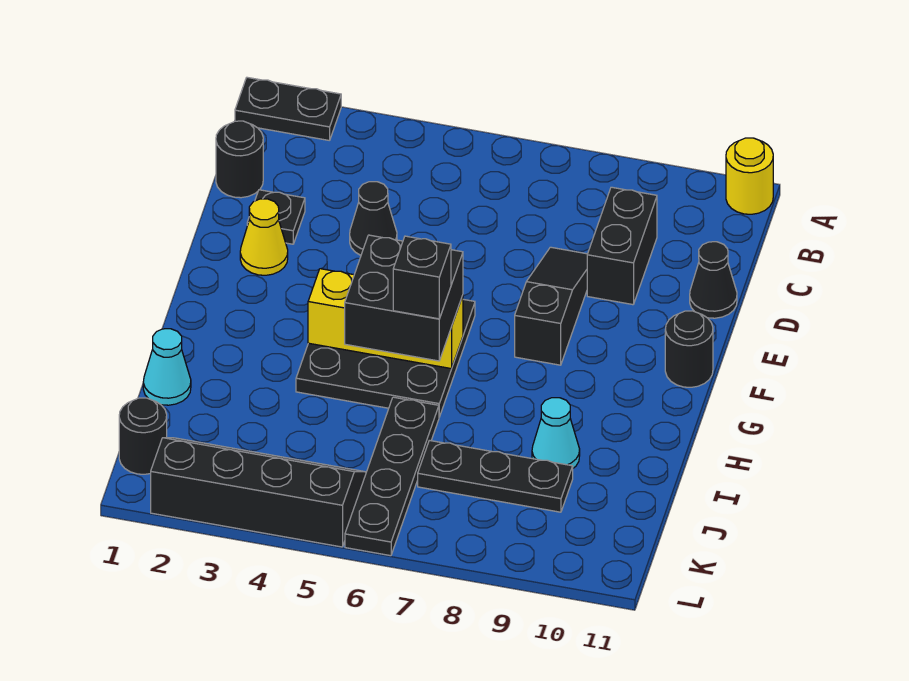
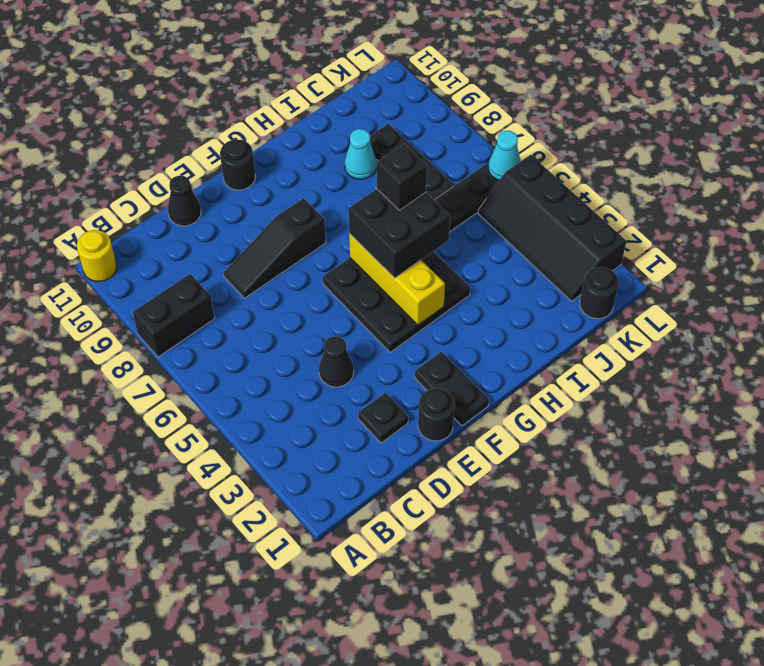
black plate A1:A2 level 1 -> black plate F1:F2 level 1
black round brick C1 level 1 -> black round brick E1 level 1
black brick C9:D9 level 1 -> black brick A8:B8 level 1
yellow cone E2 level 1 -> none
cyan cone I1 level 1 -> cyan cone L6 level 2

